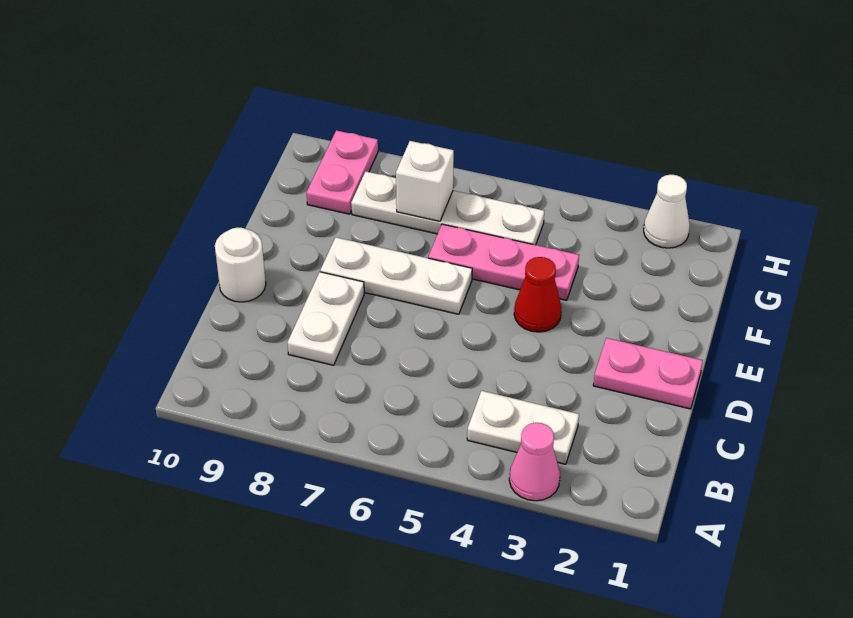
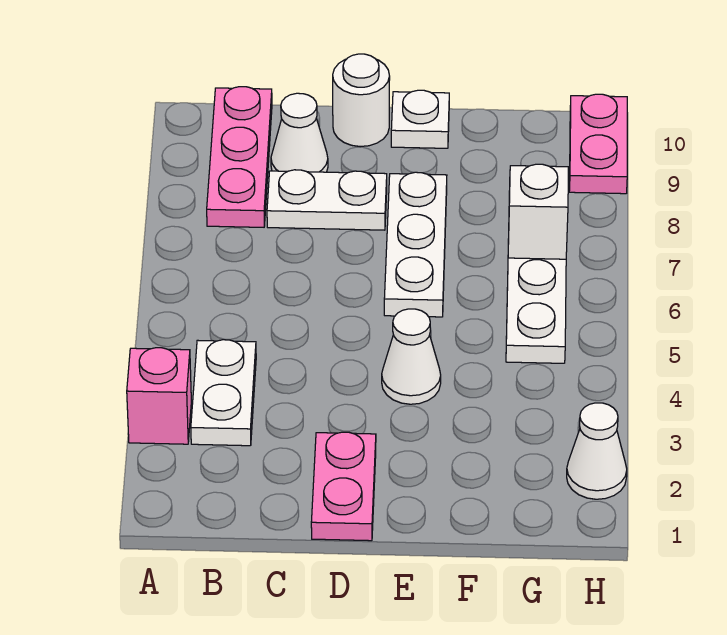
pink cone A3 level 1 -> pink brick A3 level 1
none -> white cone C9 level 1
red cone E4 level 1 -> white cone E4 level 1
none -> white plate E10 level 1
pink plate F4:F6 level 1 -> pink plate B8:B10 level 1
pink plate G9:H9 level 1 -> pink plate H9:H10 level 1

